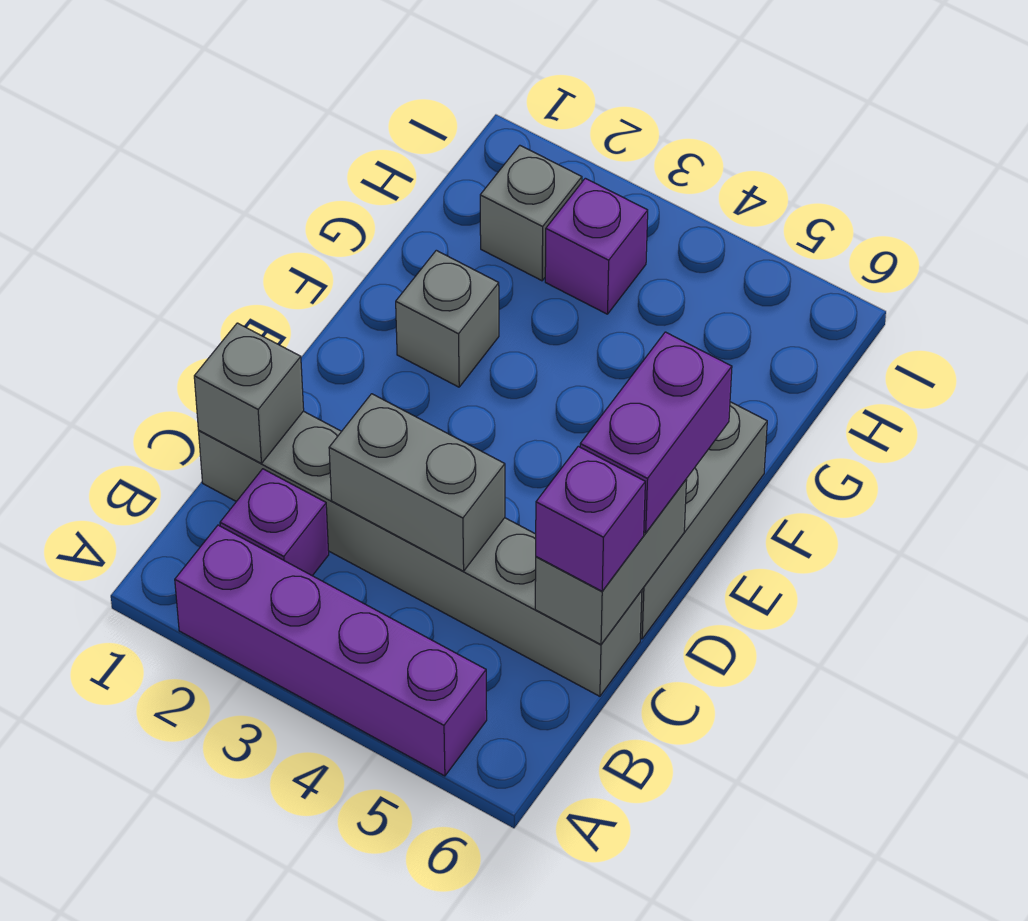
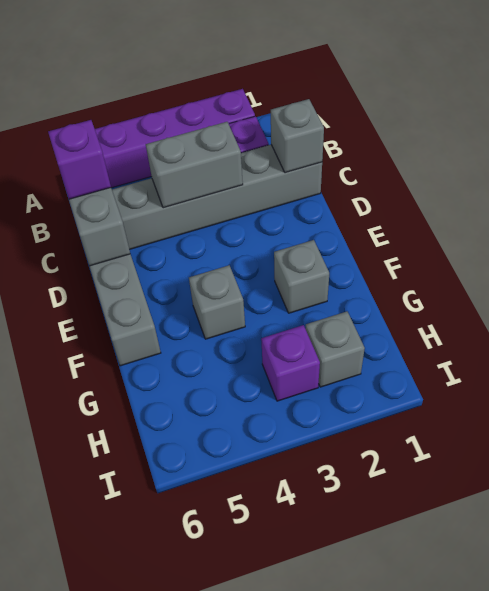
purple brick D6:E6 level 3 -> none
none -> grey brick F4 level 1

